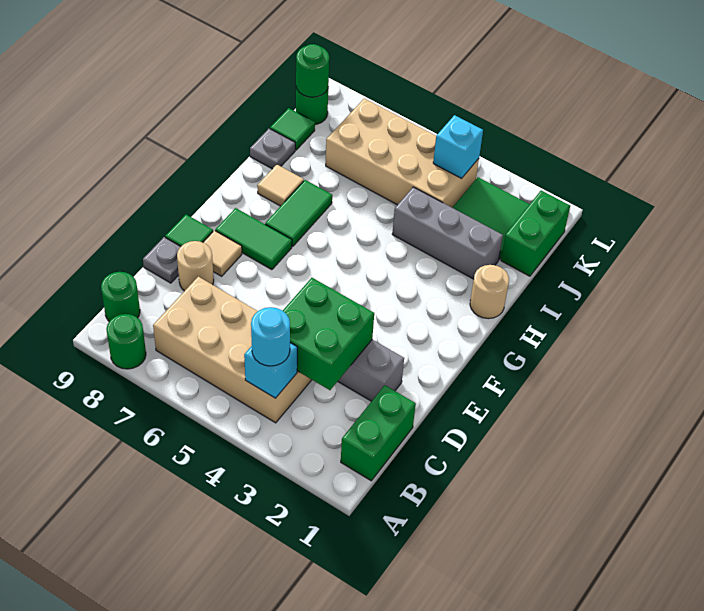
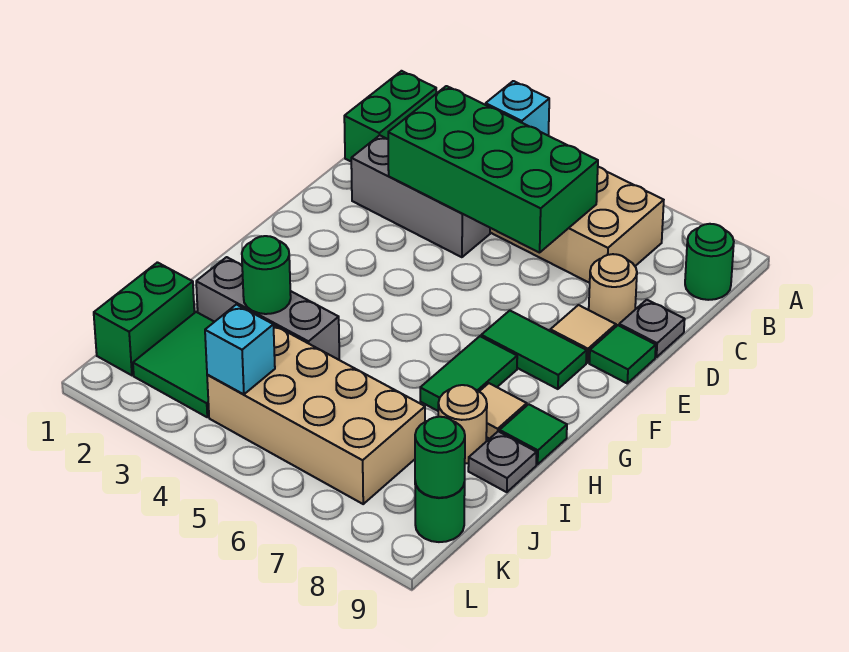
green round brick A8 level 1 -> green round brick I3 level 2
cyan round brick B4 level 3 -> none
green brick C3:D4 level 2 -> green brick C3:D6 level 2
tan round brick H1 level 1 -> tan round brick I8 level 1
green tile J9 level 1 -> green tile H9 level 1

